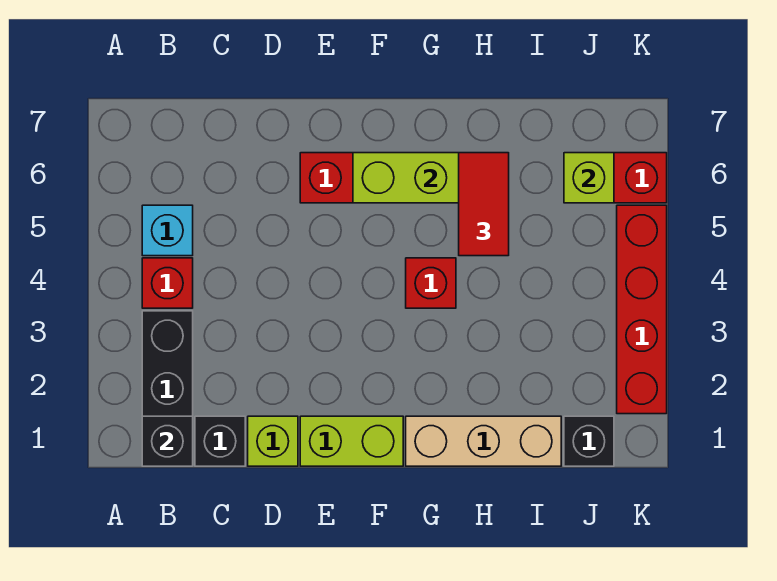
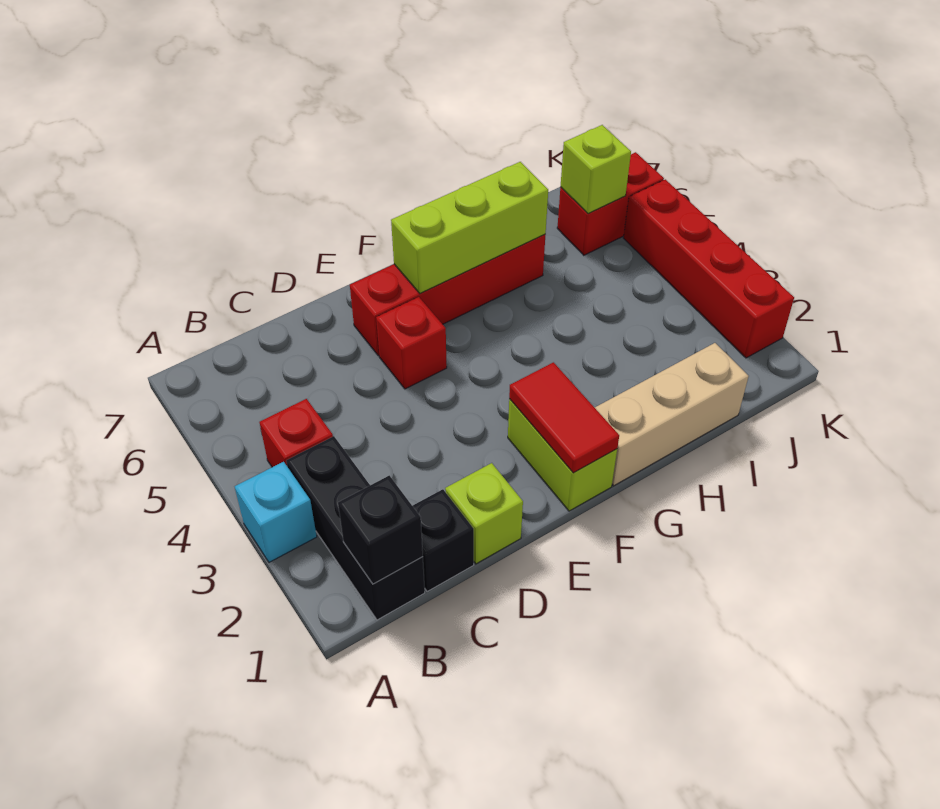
cyan brick B5 level 1 -> cyan brick A3 level 1
lime brick E1:F1 level 1 -> lime brick F1:F2 level 1
red brick G4 level 1 -> red brick E5 level 1
red tile H5:H6 level 3 -> red tile F1:F2 level 2
black brick J1 level 1 -> none

